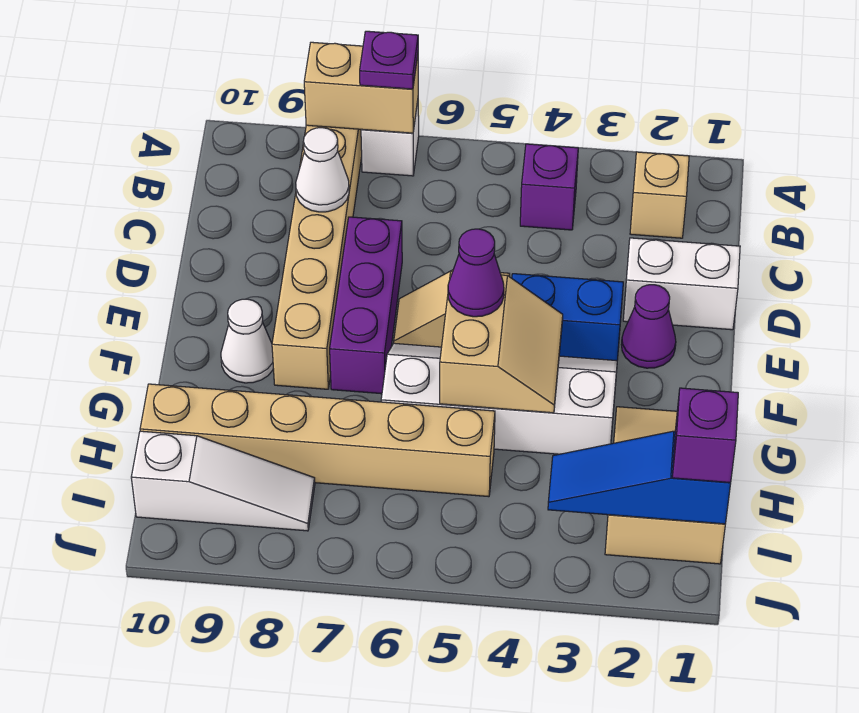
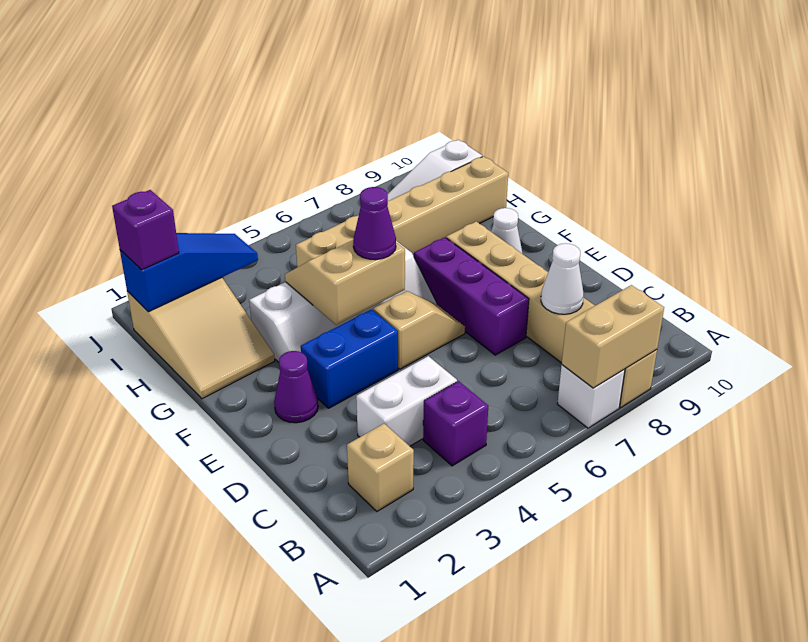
purple plate A7 level 3 -> none
white brick D1:D2 level 1 -> white brick C3:C4 level 1
tan slope F4:G5 level 2 top 5 -> tan slope F4:G5 level 2 top F

